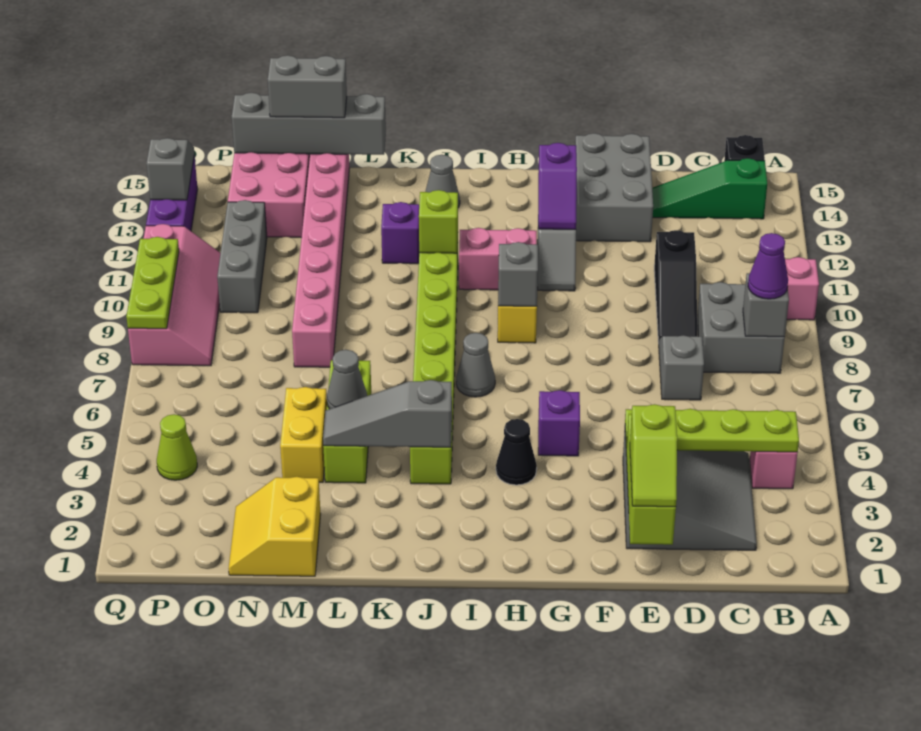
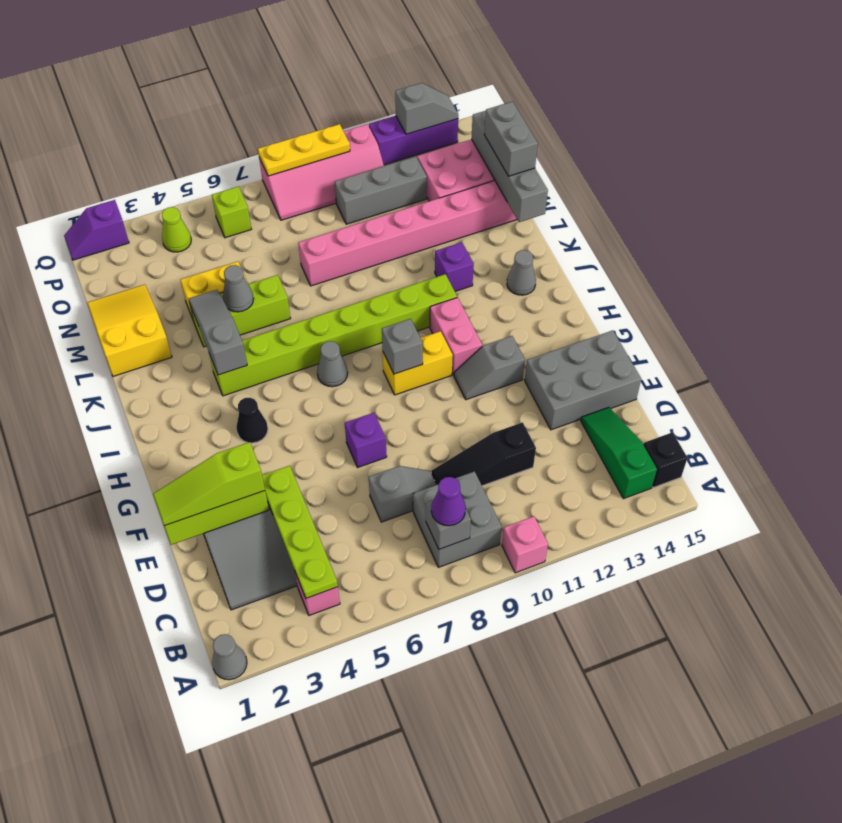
none -> grey cone A1 level 1
lime slope E1:E2 level 3 top 2 -> lime slope E1:E3 level 3 top 3
purple brick G5 level 1 -> purple brick F7 level 1
purple slope G12:G13 level 2 top 13 -> purple slope Q1:Q2 level 1 top 2
lime brick J11 level 2 -> lime brick P6 level 1
yellow slope M1:N2 level 1 top M -> yellow slope L1:N2 level 1 top L
lime plate Q8:Q10 level 2 -> yellow plate Q8:Q10 level 2

